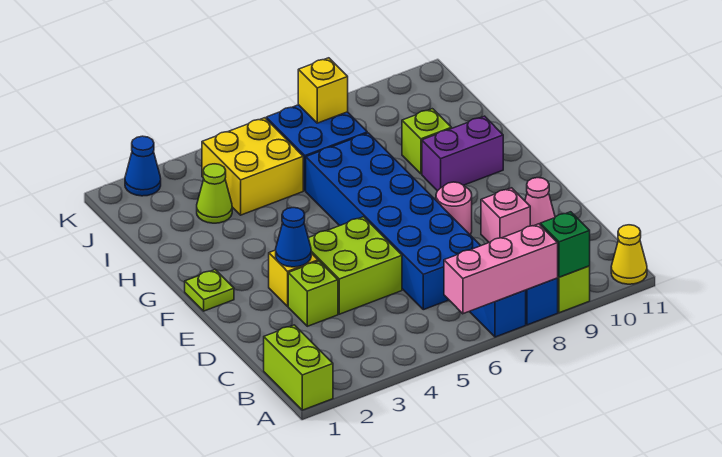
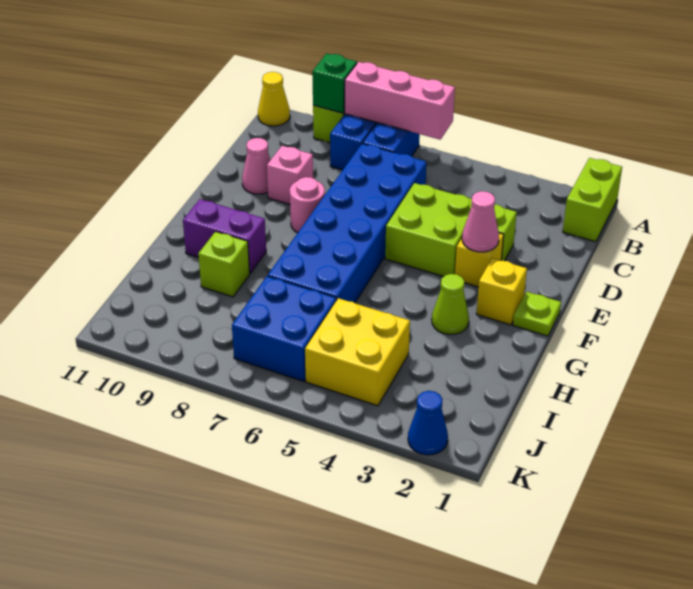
blue cone E3 level 2 -> pink cone E3 level 2
lime cone I3 level 1 -> lime cone G3 level 1
yellow brick J7 level 2 -> yellow brick F2 level 1

